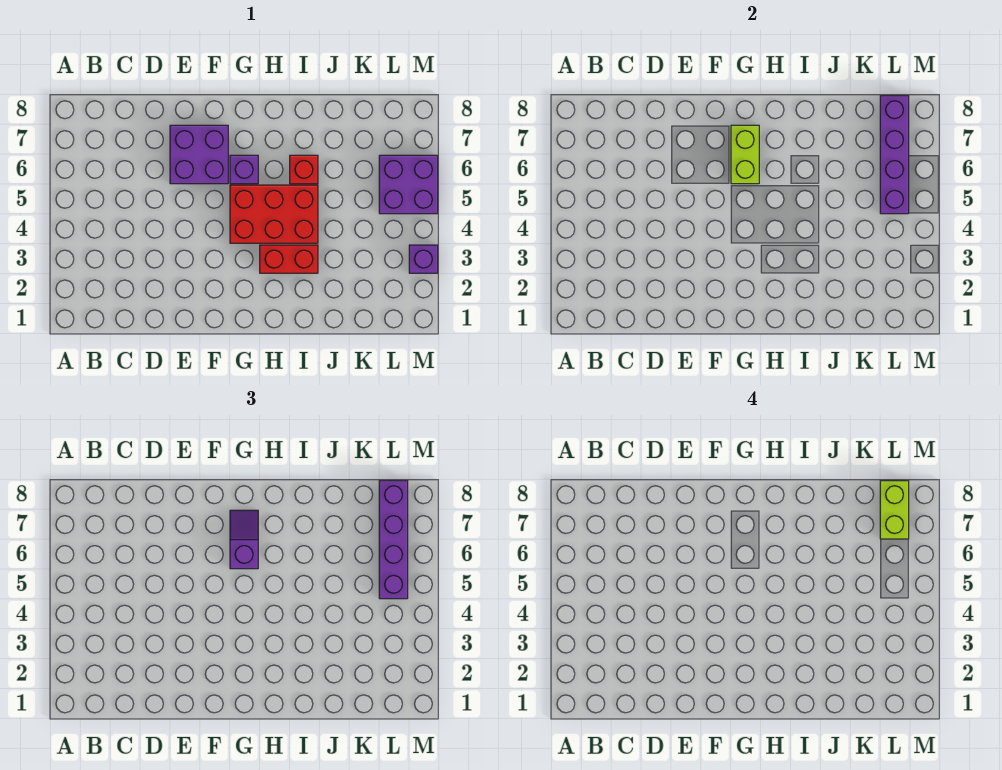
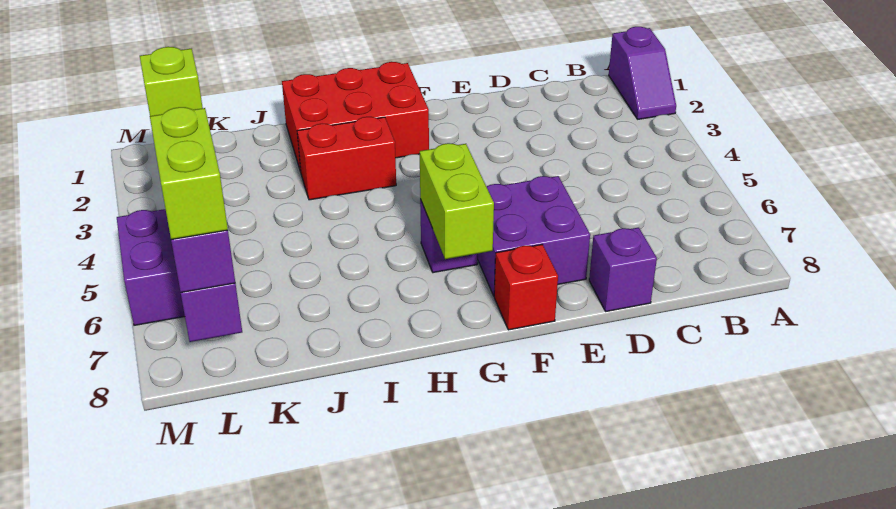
red brick G4:I5 level 1 -> red brick G1:I2 level 1
purple slope G6:G7 level 3 top 6 -> purple slope A1:A2 level 1 top 1
red brick I6 level 1 -> red brick F8 level 1
none -> lime brick L5 level 4
purple brick M3 level 1 -> purple brick D8 level 1

